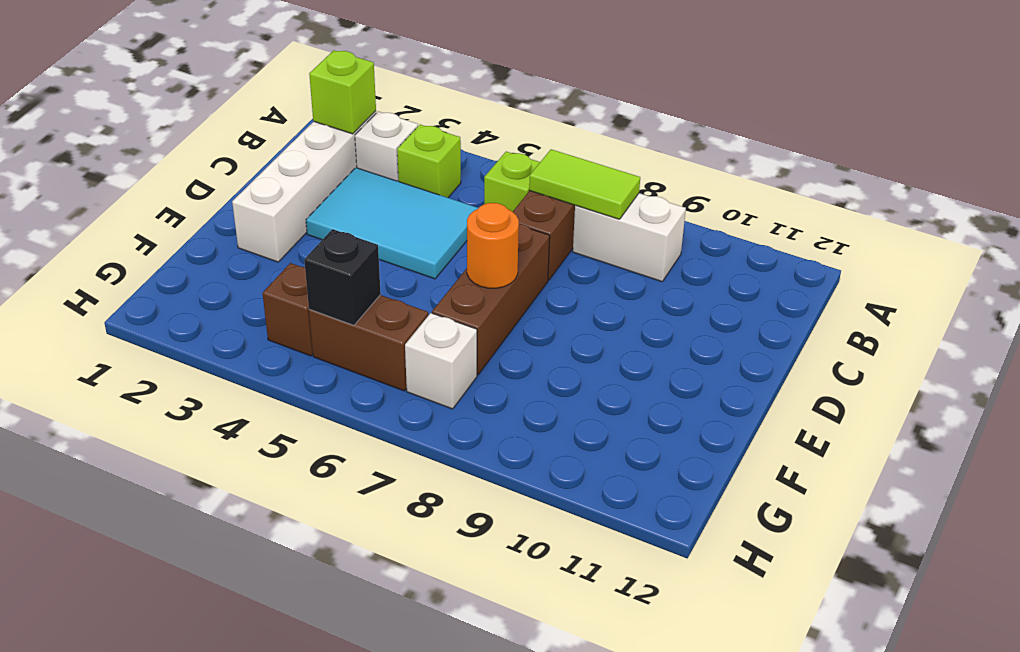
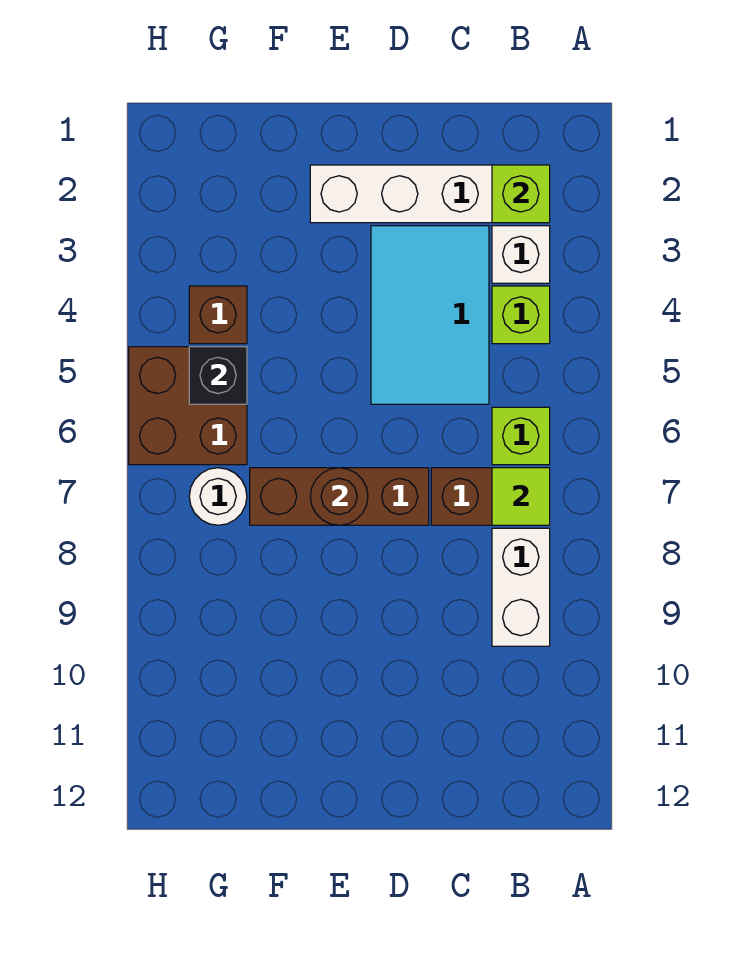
lime tile B7:B8 level 2 -> lime tile B7 level 2
orange round brick E7 level 2 -> brown round brick E7 level 2
brown brick G5:G6 level 1 -> brown brick G5:H6 level 1
white brick G7 level 1 -> white round brick G7 level 1

